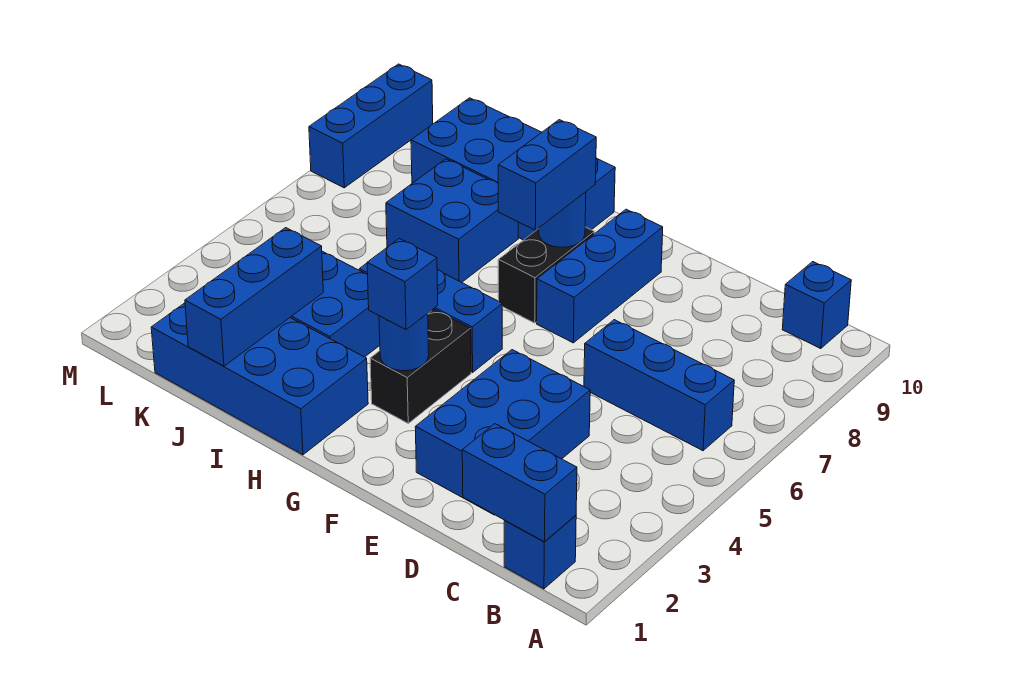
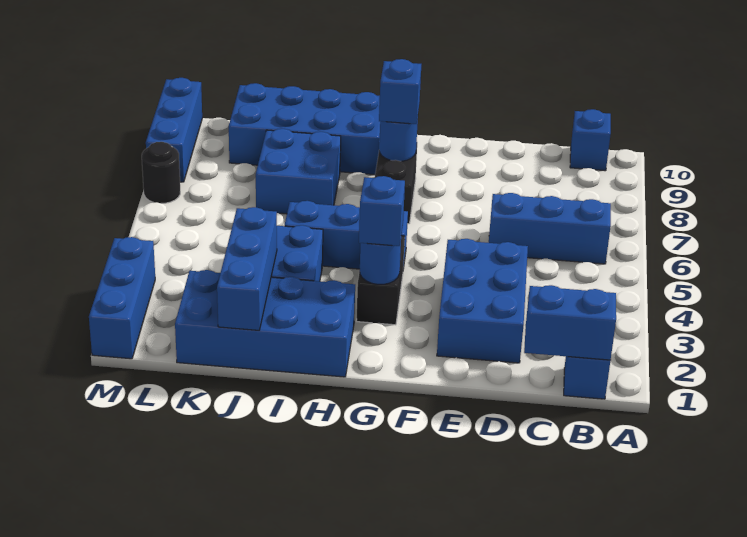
blue brick F7:F9 level 1 -> blue brick M1:M3 level 1
blue brick G7:G8 level 3 -> blue brick G8 level 3
none -> black round brick M7 level 1

